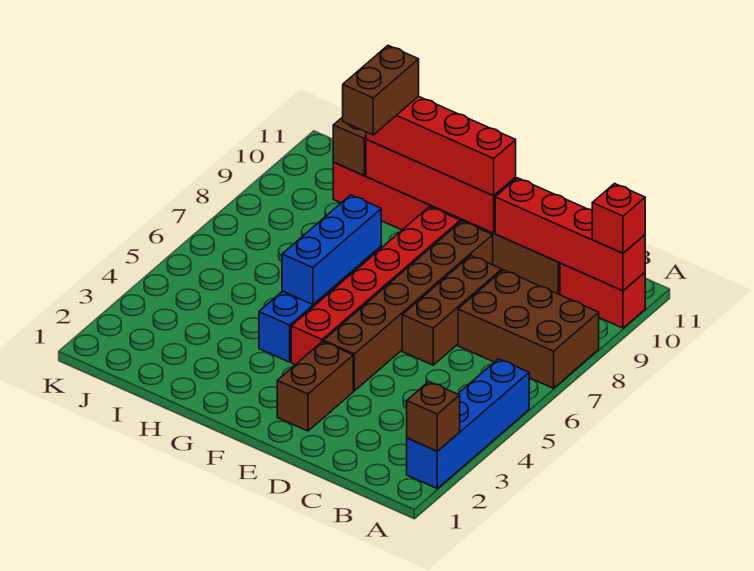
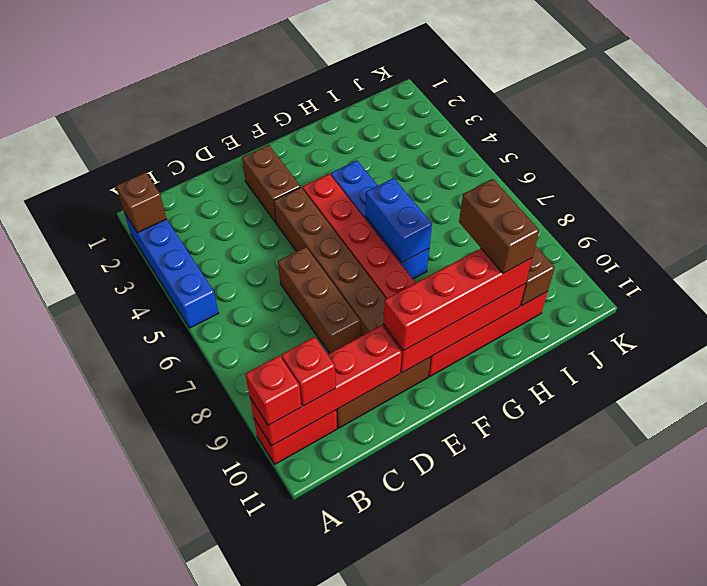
brown brick A7:C8 level 1 -> none
none -> red brick B10 level 3
blue brick G5:G7 level 2 -> blue brick G6:G7 level 2

